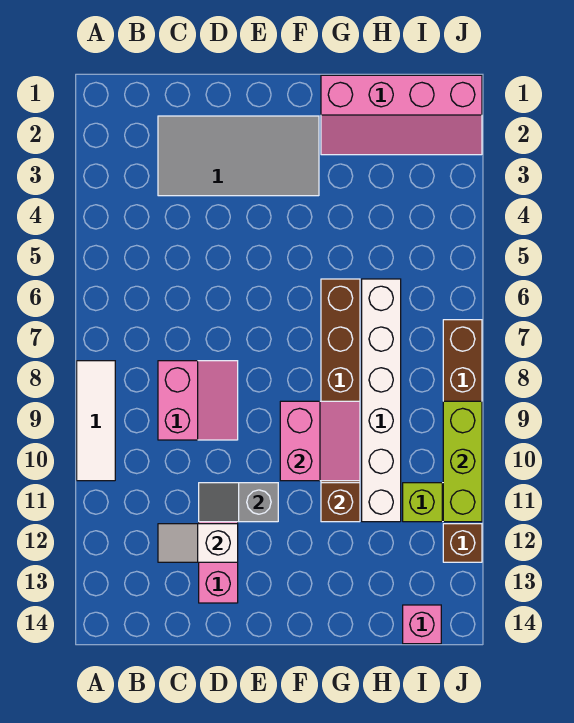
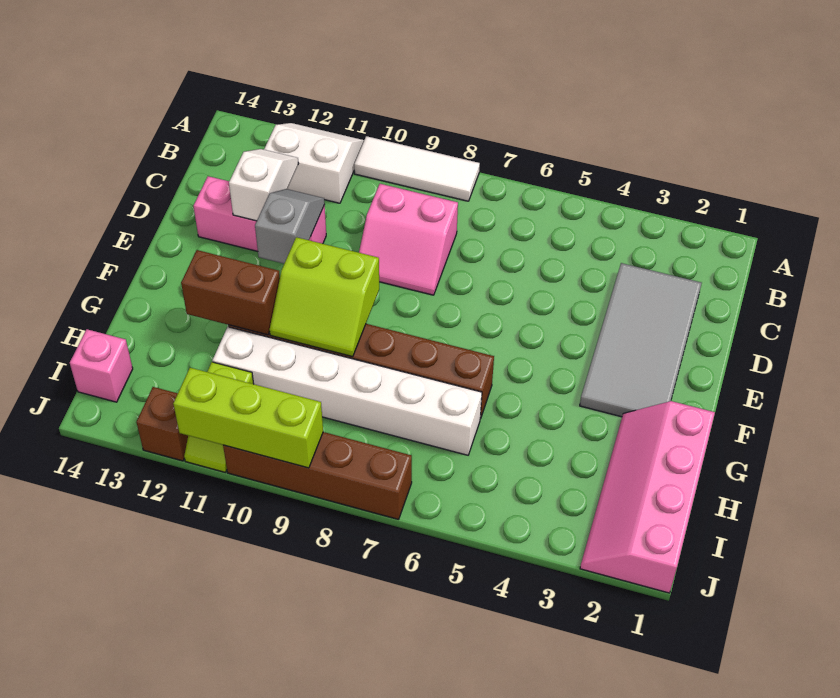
none -> white slope A11:B12 level 1 top B
pink slope F9:G10 level 2 top F -> lime slope F9:G10 level 2 top F
brown brick G11 level 2 -> brown brick G11:G12 level 2

